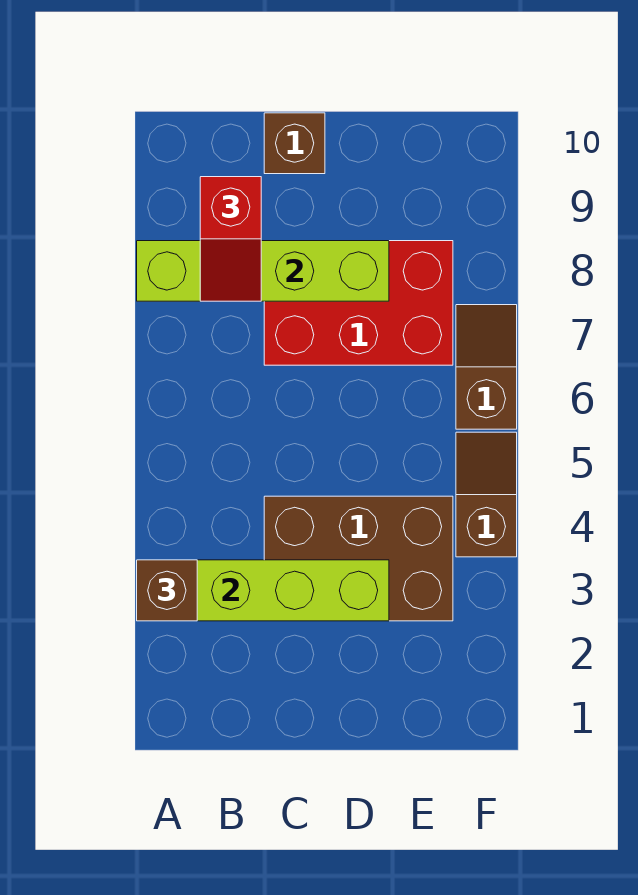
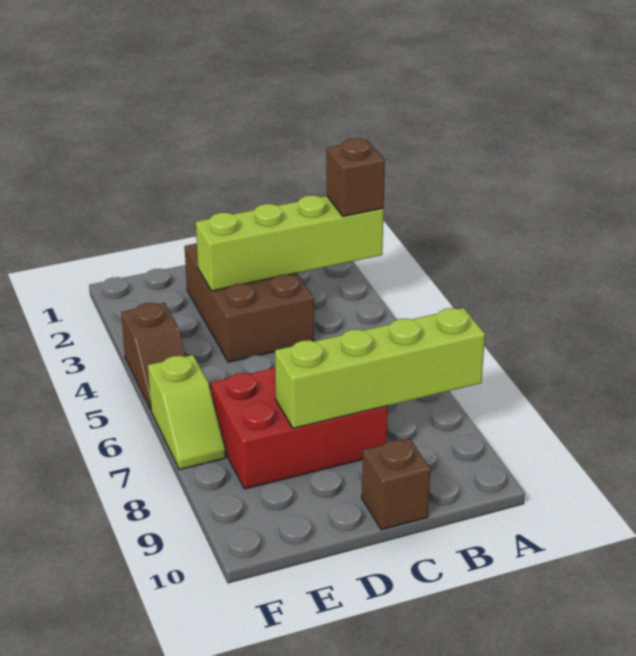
red slope B8:B9 level 3 top 9 -> none
brown brick C3:E4 level 1 -> brown brick C2:D4 level 1
brown slope F6:F7 level 1 top 6 -> lime slope F6:F7 level 1 top 6

